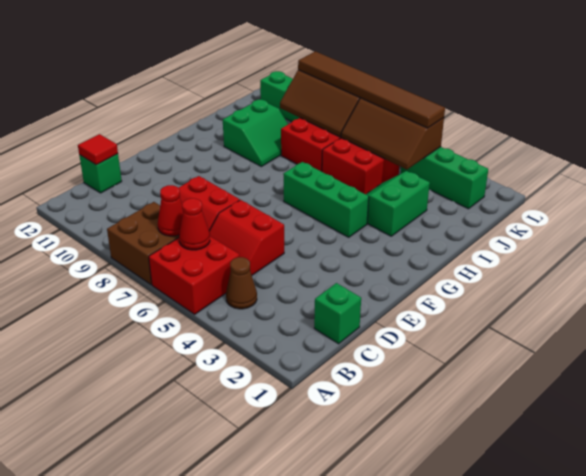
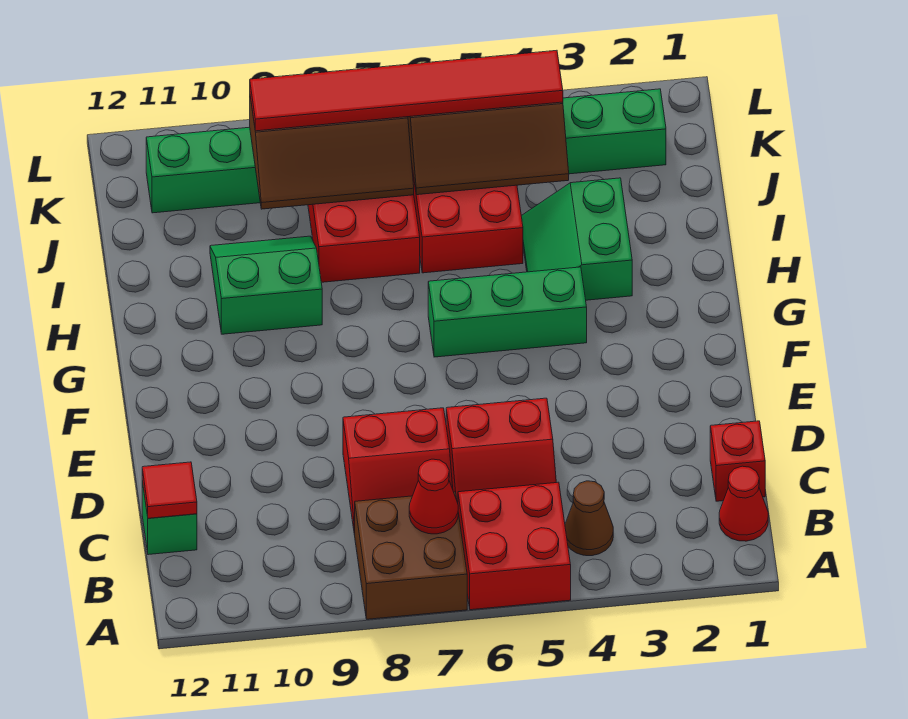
red cone B6 level 2 -> red cone B1 level 1
green brick C1 level 1 -> red brick C1 level 1
green slope H9:I10 level 1 top 10 -> green slope H9:I10 level 1 top H
brown tile K4:K9 level 3 -> red tile K4:K9 level 3

